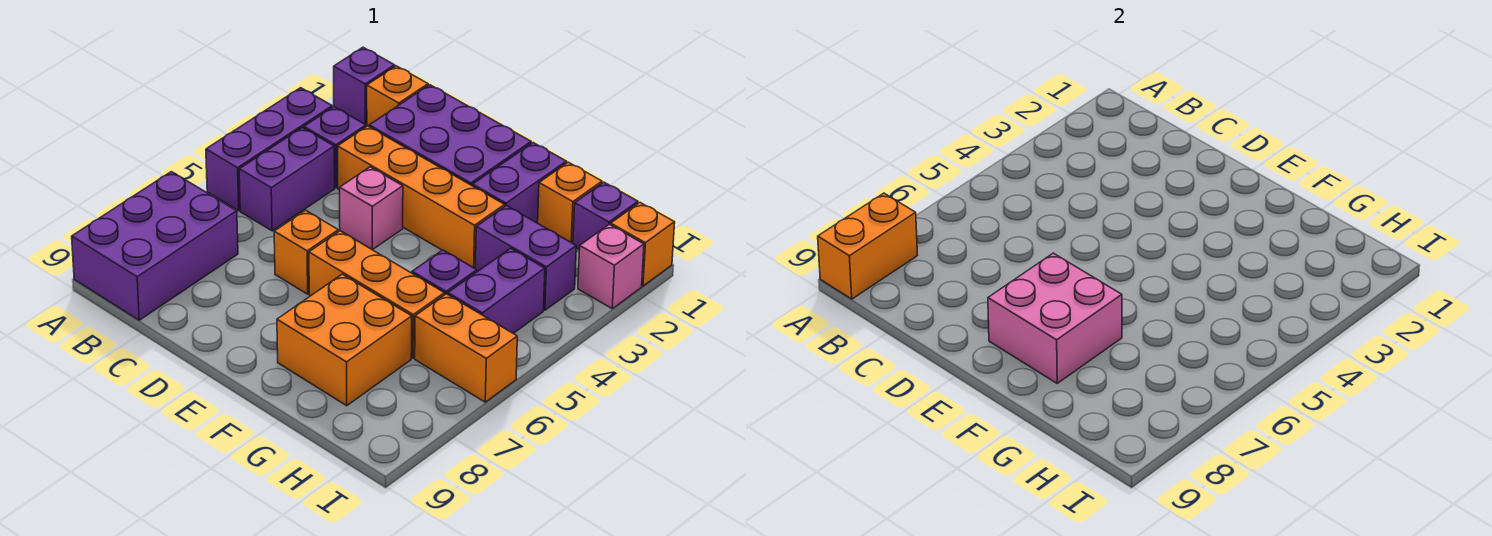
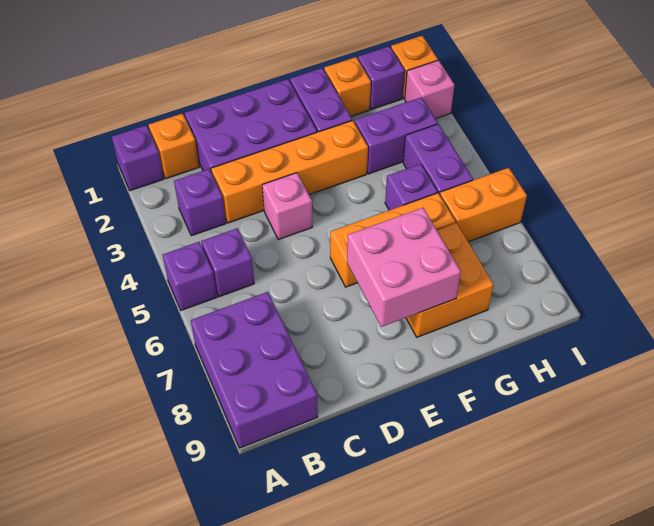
purple brick A3:A5 level 1 -> purple brick A5 level 1
orange brick A8:A9 level 2 -> none
purple brick B4:B5 level 1 -> purple brick B5 level 1
orange brick D6 level 1 -> none

